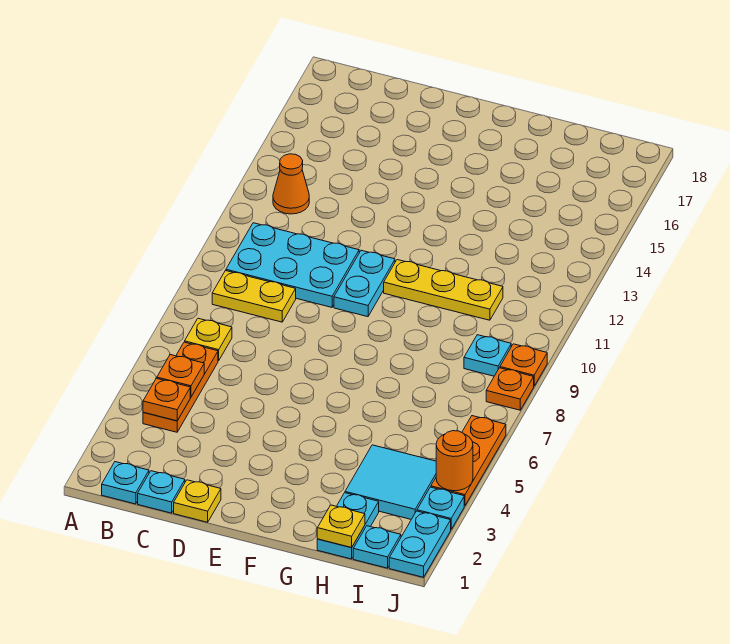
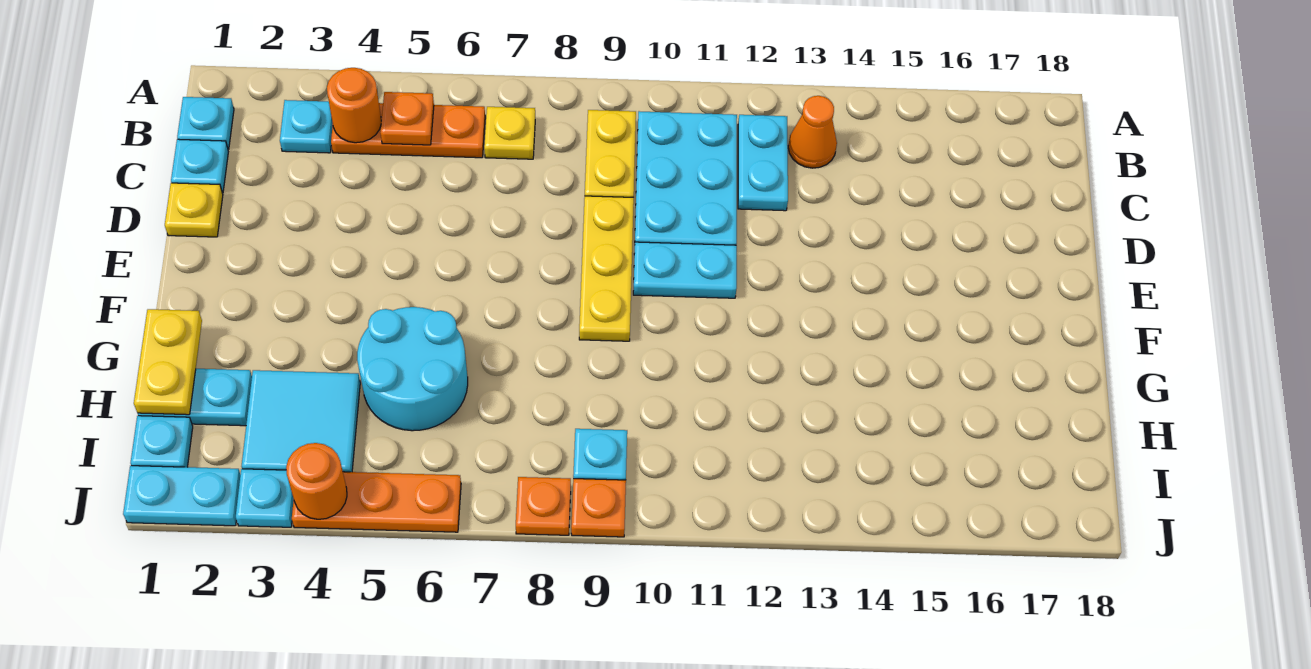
none -> cyan plate B3 level 1
orange plate B4 level 2 -> orange round brick B4 level 2
none -> cyan plate B12:C12 level 1
yellow plate F11:H11 level 1 -> yellow plate D9:F9 level 1
none -> cyan round brick G5:H6 level 1
yellow plate H1 level 2 -> yellow plate G1:H1 level 2

